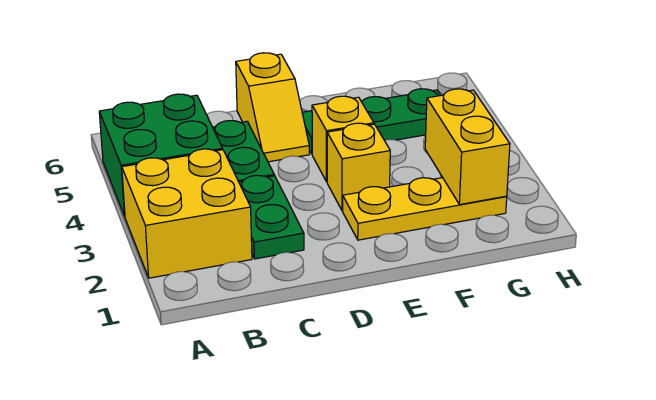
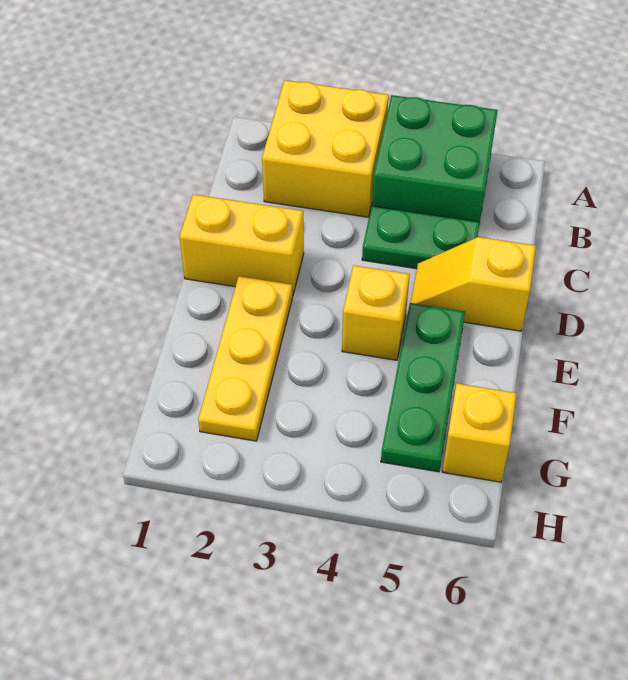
green plate C2:C3 level 1 -> none
yellow brick E3 level 1 -> yellow brick G6 level 1
yellow brick G2:G3 level 2 -> yellow brick D1:D2 level 1

